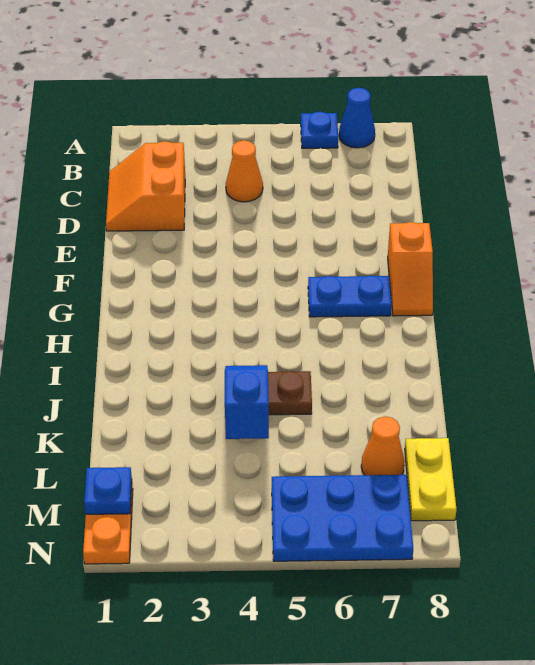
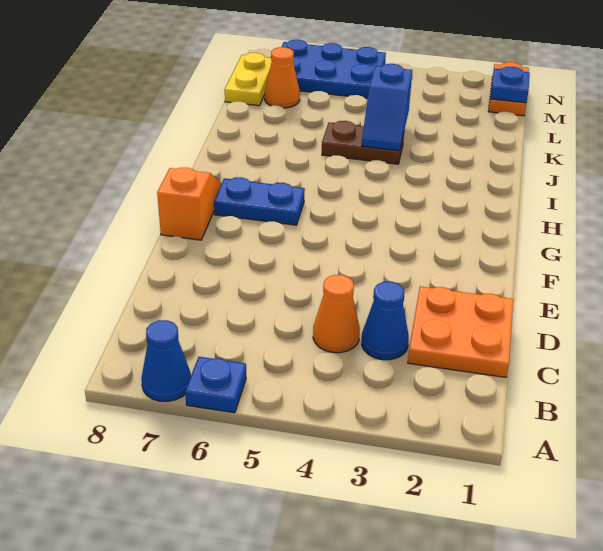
orange slope C1:D2 level 1 top 2 -> orange plate C1:D2 level 1
none -> blue cone C3 level 1

